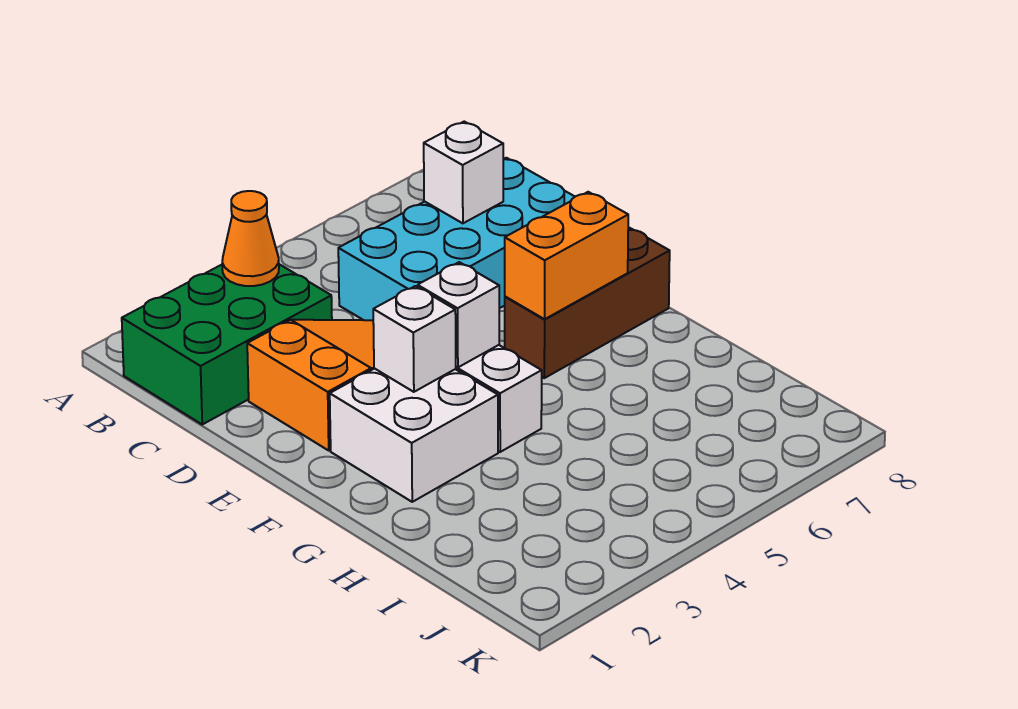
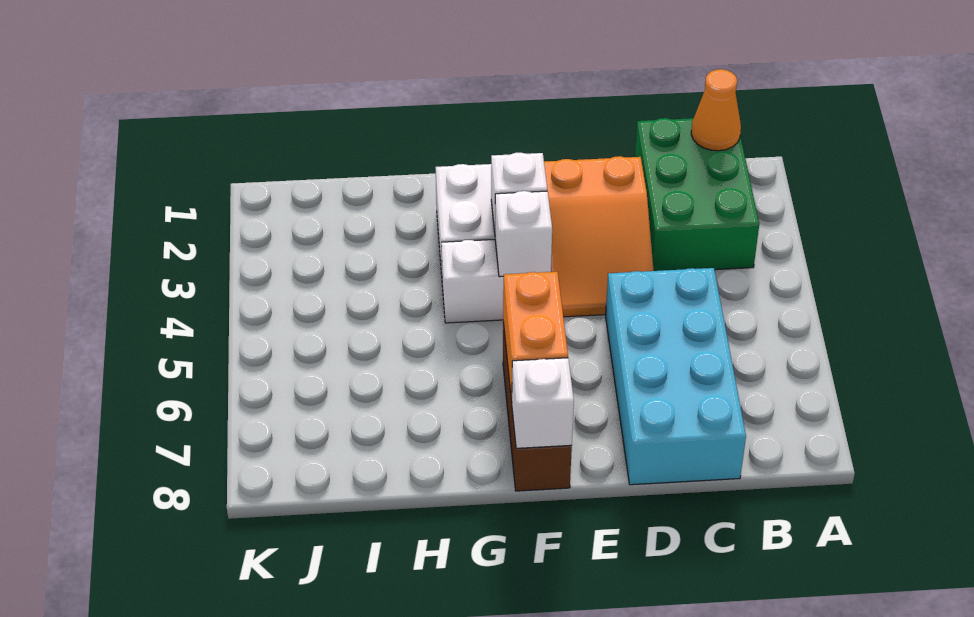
orange cone B3 level 2 -> orange cone B1 level 2
white brick C7 level 2 -> white brick F8 level 2

